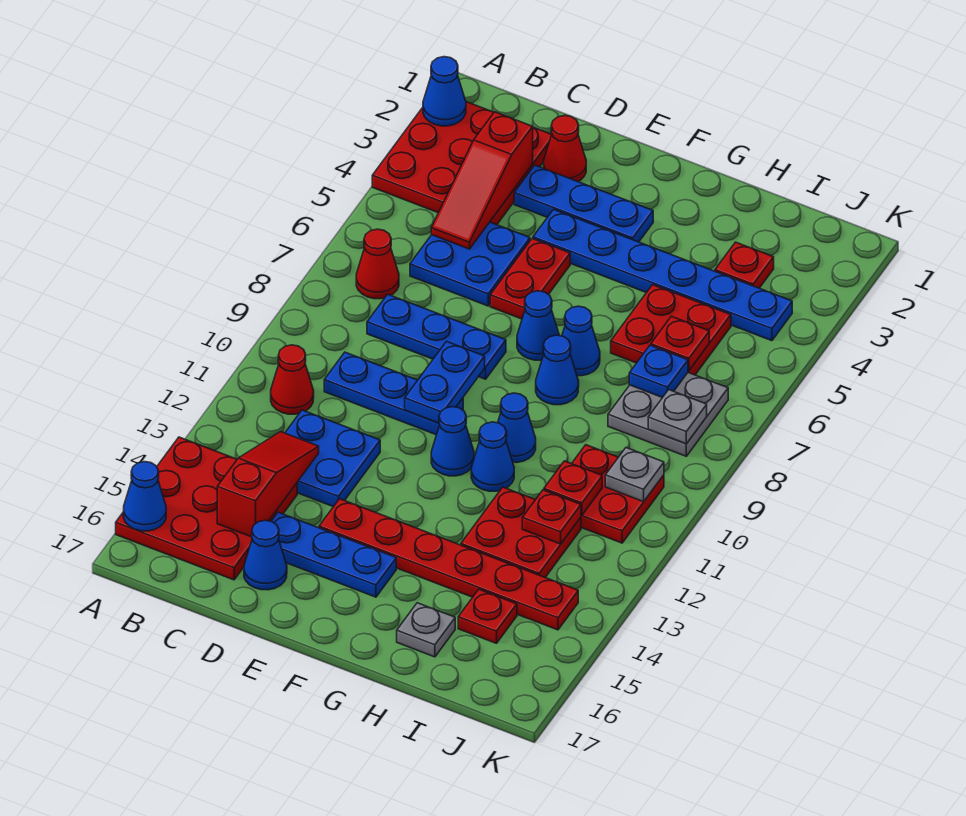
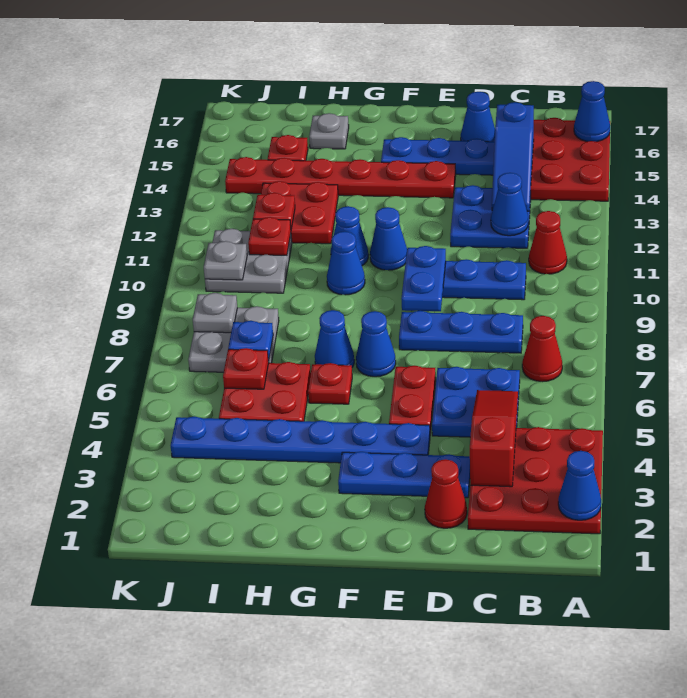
red slope C13:C15 level 2 top 15 -> blue slope C13:C15 level 2 top 15
blue cone G8 level 1 -> blue cone C12 level 2
red plate I3 level 1 -> red plate G6 level 1
red plate I10:J11 level 1 -> grey plate I10:J11 level 1

